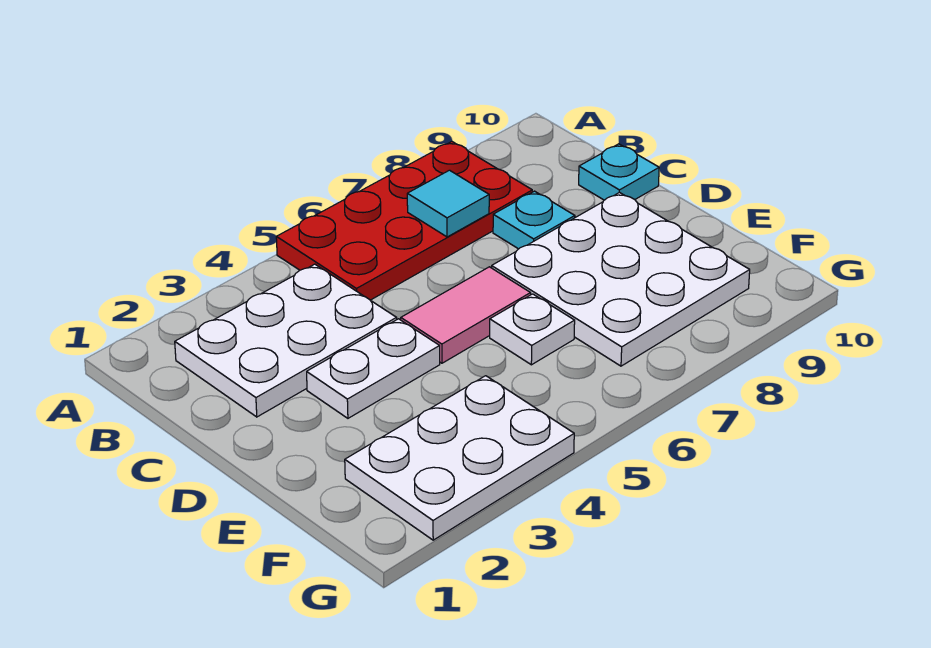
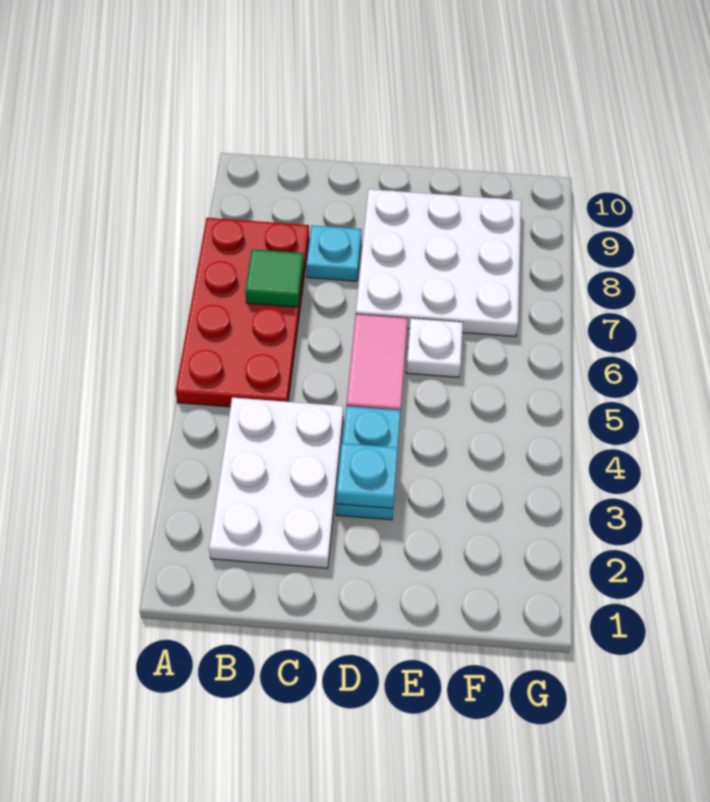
cyan tile B7 level 2 -> green tile B7 level 2
cyan plate C10 level 1 -> cyan plate D3 level 2
white plate D3:D4 level 1 -> cyan plate D3:D4 level 1
white plate F2:G4 level 1 -> none

